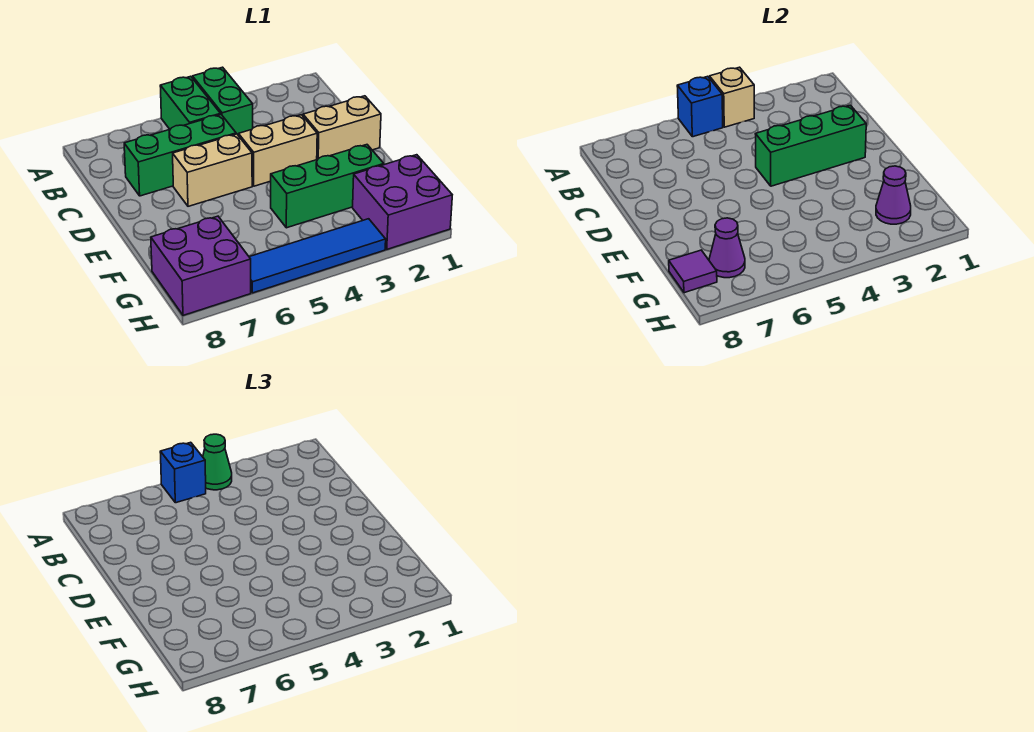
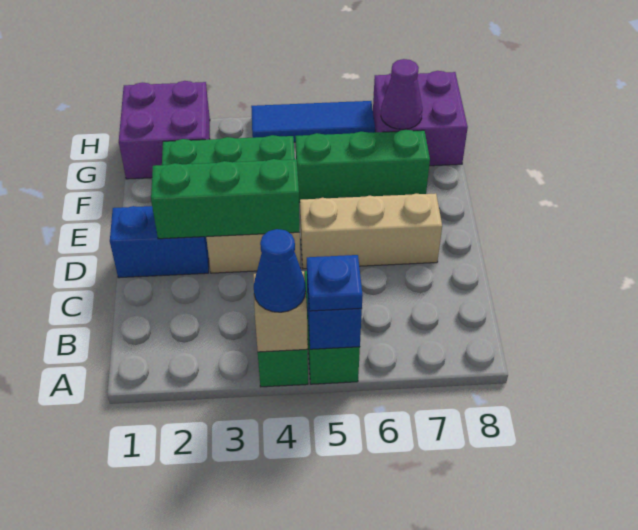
green cone A4 level 3 -> blue cone A4 level 3
blue brick A5 level 3 -> blue plate A5 level 3
green brick C5:C7 level 1 -> green brick F5:F7 level 1
tan brick D1:D2 level 1 -> blue brick D1:D2 level 1
tan brick D5:D6 level 1 -> tan brick D5:D7 level 1
purple cone G2 level 2 -> none
purple tile G8 level 2 -> none
blue tile H3:H6 level 1 -> blue tile H4:H6 level 1

